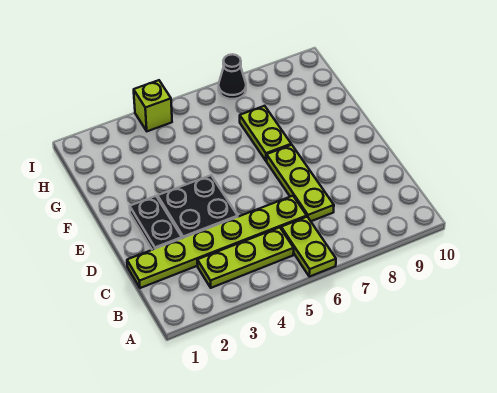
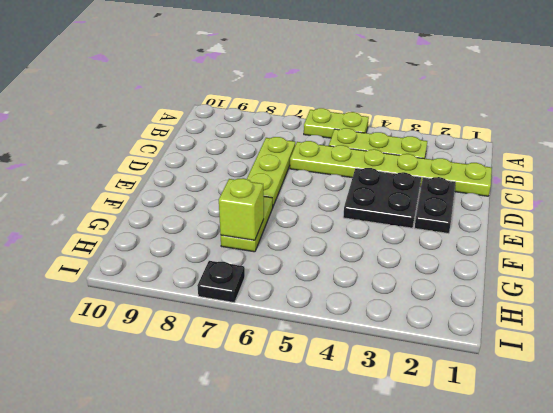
lime plate A6:B6 level 1 -> lime plate A5:A6 level 1
lime brick I4 level 1 -> lime brick G7 level 2
black cone I7 level 1 -> black plate I7 level 1

